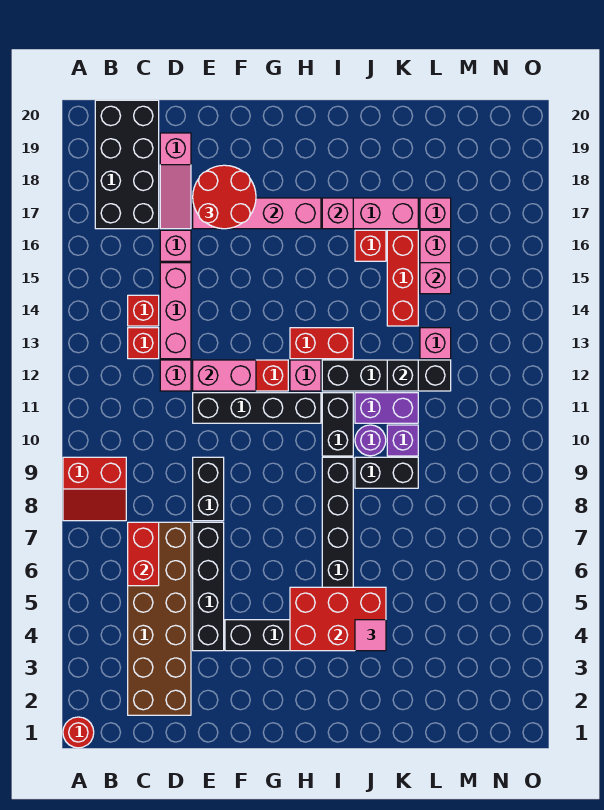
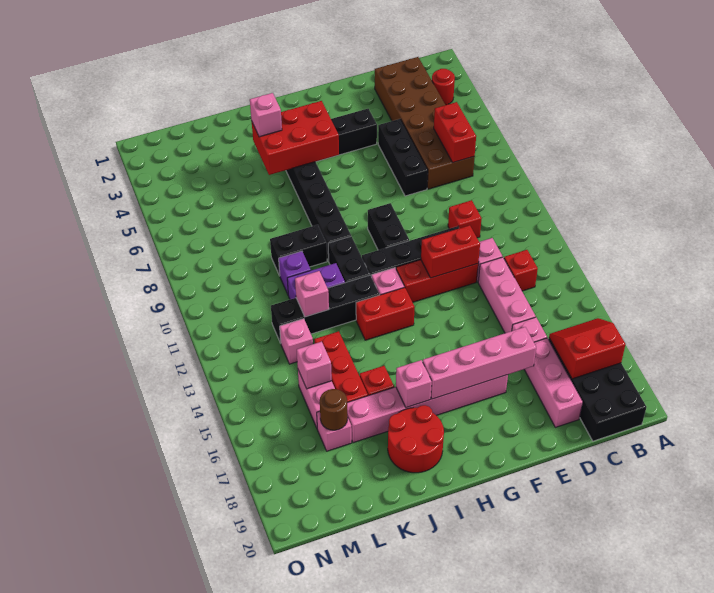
red round brick A1 level 1 -> red round brick B3 level 1
red slope A8:B9 level 1 top 9 -> red slope B17:C18 level 2 top 18
red brick C14 level 1 -> red brick D10 level 1
pink slope D17:D19 level 1 top 19 -> pink brick D17:D19 level 1
black brick E4:E7 level 1 -> black brick E5:E7 level 1
black brick E8:E9 level 1 -> black brick G9:G10 level 1
pink brick E12:F12 level 2 -> red brick E12:F12 level 2
red round brick E17:F18 level 3 -> red round brick I18:J19 level 1
pink tile J4 level 3 -> pink brick J4 level 3
purple round brick J10 level 1 -> none
black brick K12 level 2 -> pink brick K12 level 2
none -> brown round brick L17 level 2

